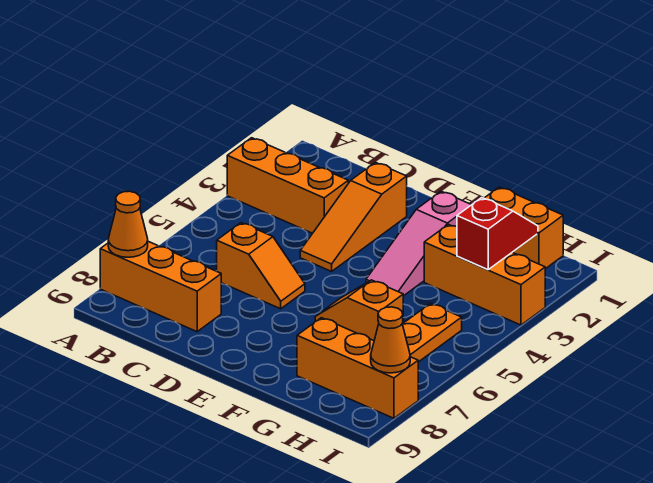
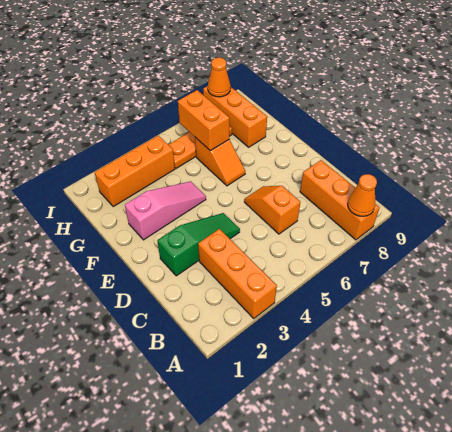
orange slope D2:D4 level 1 top 2 -> green slope D2:D4 level 1 top 2
orange brick G1:H1 level 1 -> orange brick G6:H6 level 2
orange brick G3:I3 level 1 -> orange brick H2:H4 level 1
red slope H2:H3 level 2 top 3 -> none

